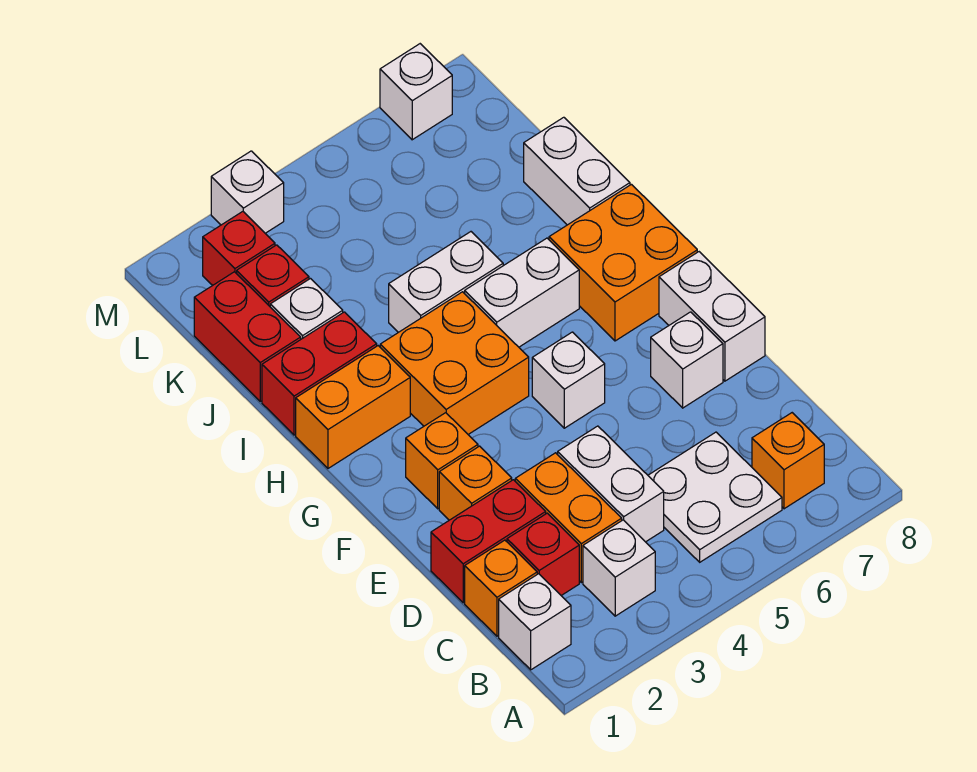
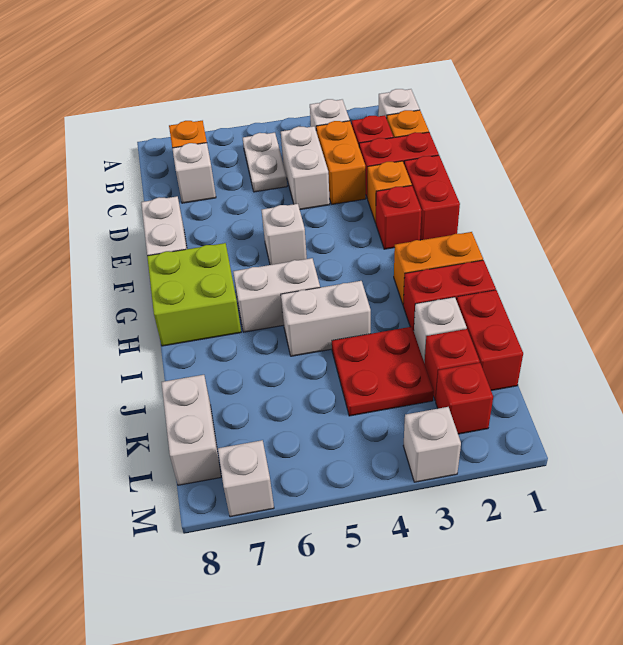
white plate B5:C6 level 1 -> white plate B5:C5 level 1
none -> red brick E1:F1 level 1
white brick E7 level 1 -> white brick C7 level 1
orange brick F2 level 1 -> red brick F2 level 1
orange brick G3:H4 level 1 -> none
orange brick G7:H8 level 1 -> lime brick G7:H8 level 1
white brick I8:J8 level 1 -> white brick K8:L8 level 1
none -> red plate J3:K4 level 1

